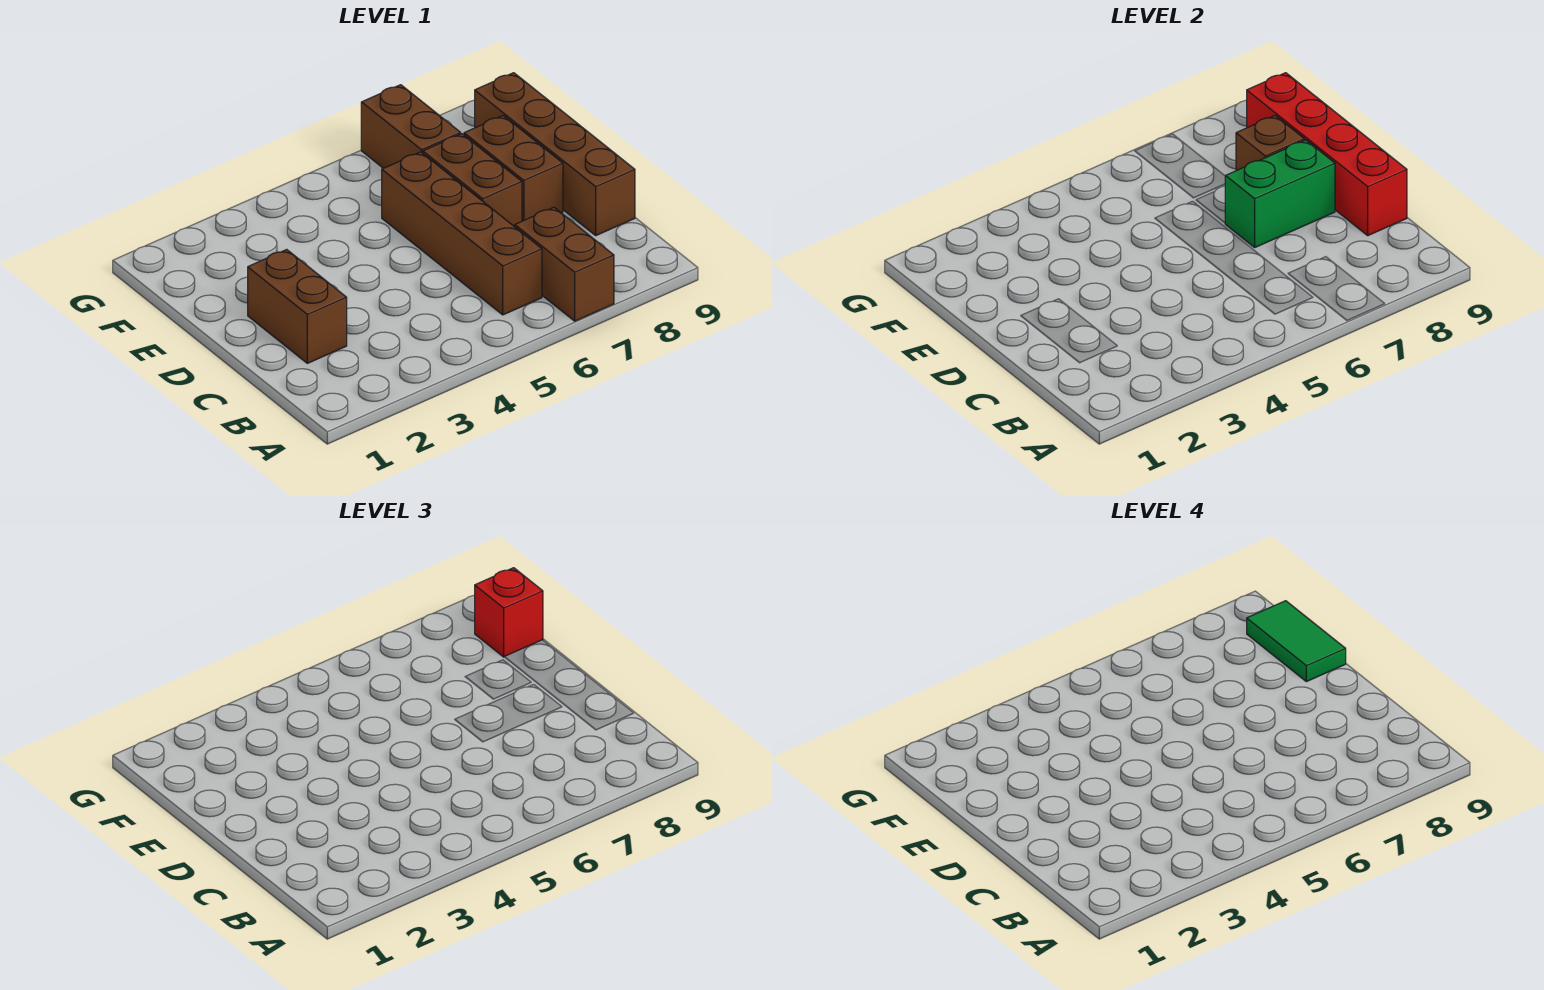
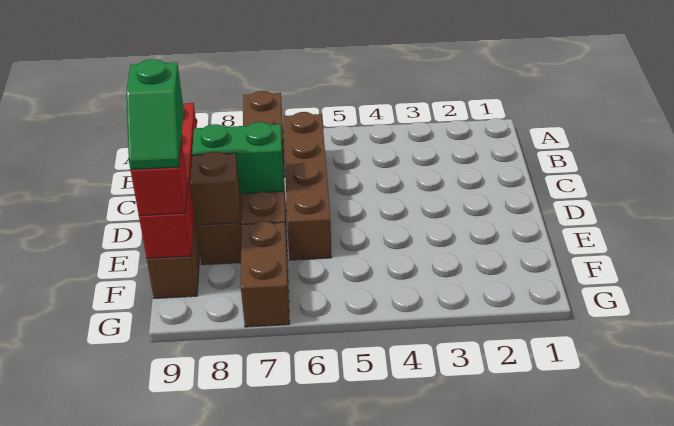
brown brick C2:D2 level 1 -> none
green tile E9:F9 level 4 -> green slope E9:F9 level 4 top E

